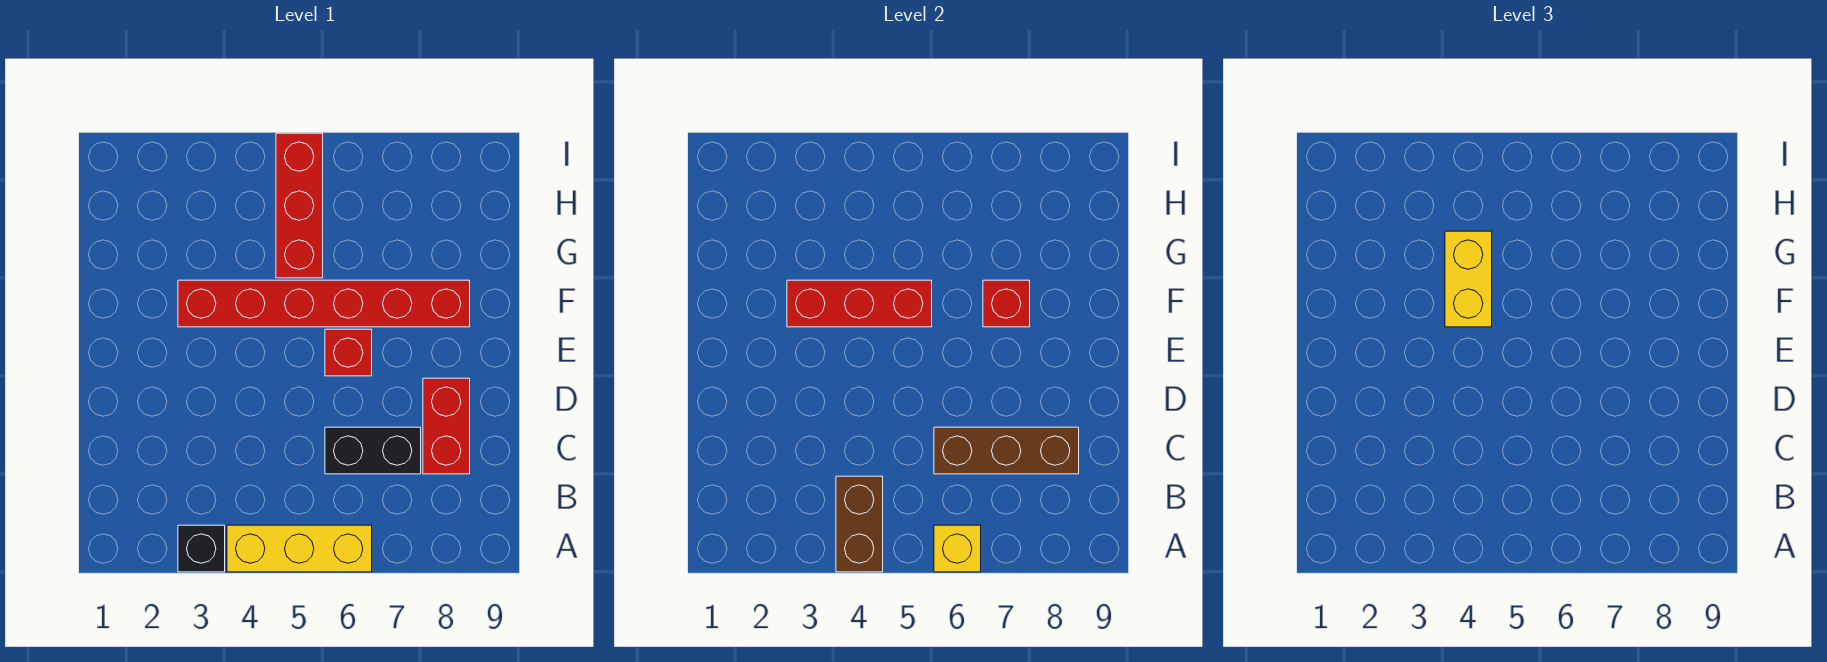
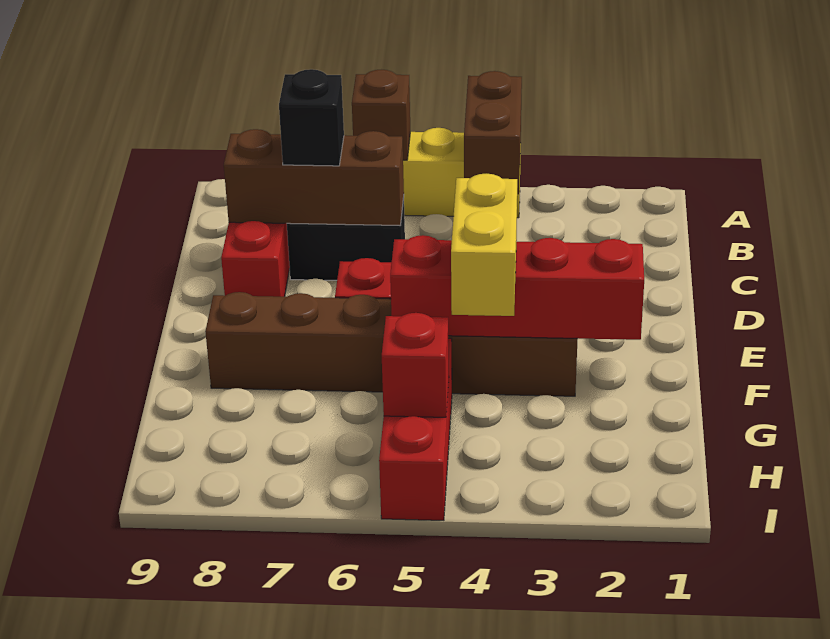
black brick A3 level 1 -> black brick C7 level 3
yellow brick A6 level 2 -> brown brick A6 level 2
red brick F3:F8 level 1 -> brown brick F3:F8 level 1
red brick F3:F5 level 2 -> red brick F2:F5 level 2
red brick F7 level 2 -> red brick H5 level 2

